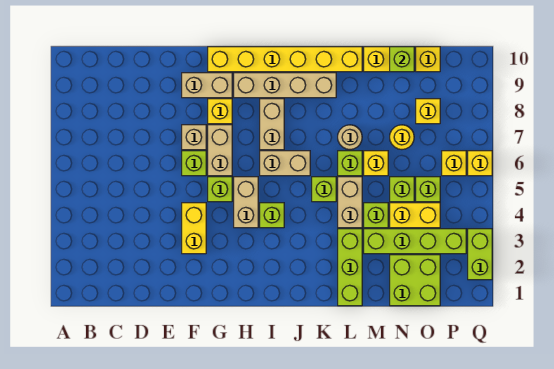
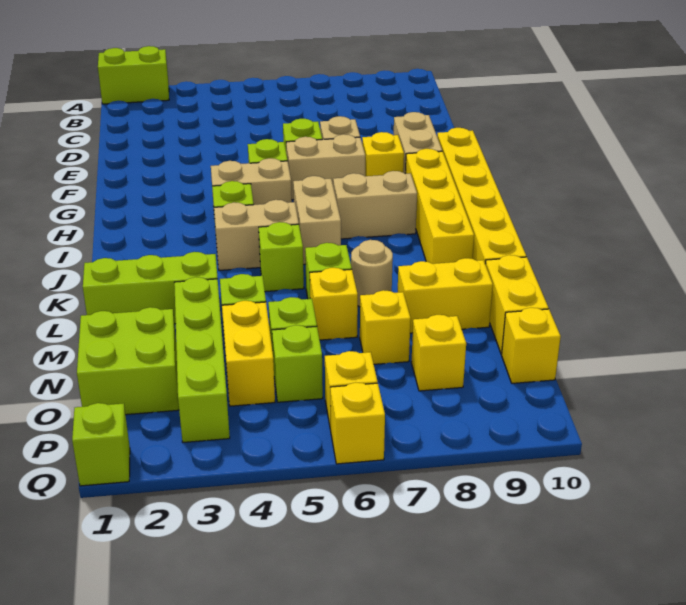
yellow brick F3:F4 level 1 -> yellow brick M8:M9 level 1
tan brick H9:K9 level 1 -> yellow brick H9:K9 level 1
tan brick L4:L5 level 1 -> tan brick J4:J5 level 1
yellow round brick N7 level 1 -> yellow brick N7 level 1
lime brick N10 level 2 -> lime brick Q1 level 1
lime brick Q2:Q3 level 1 -> lime brick A1:A2 level 1

